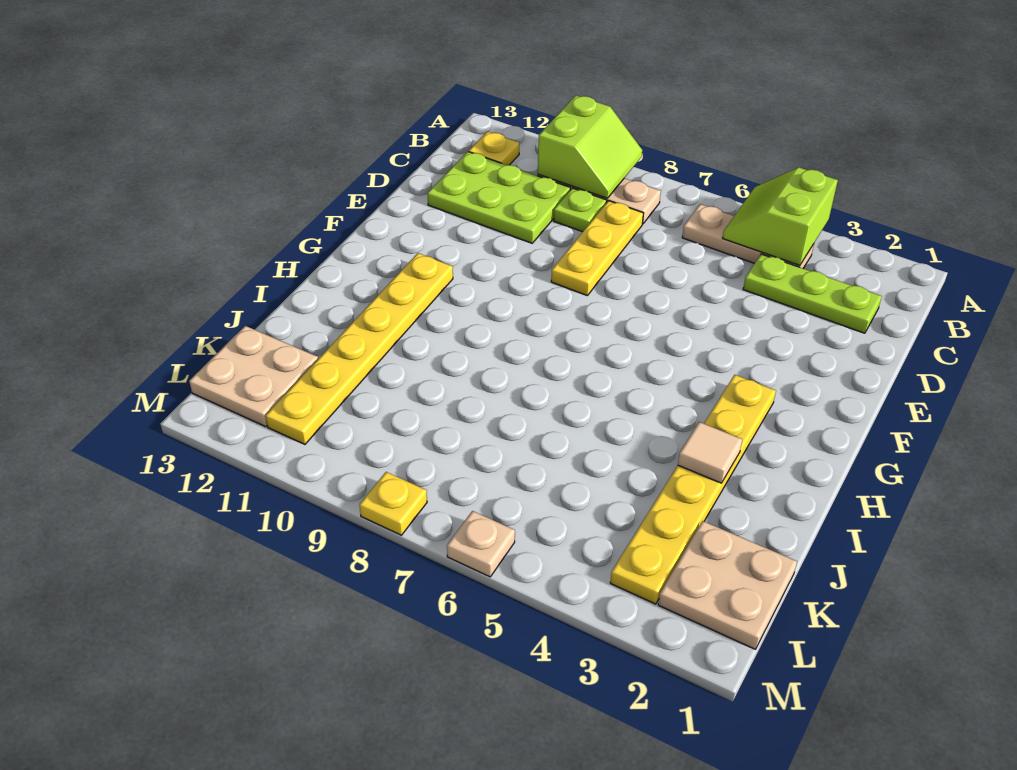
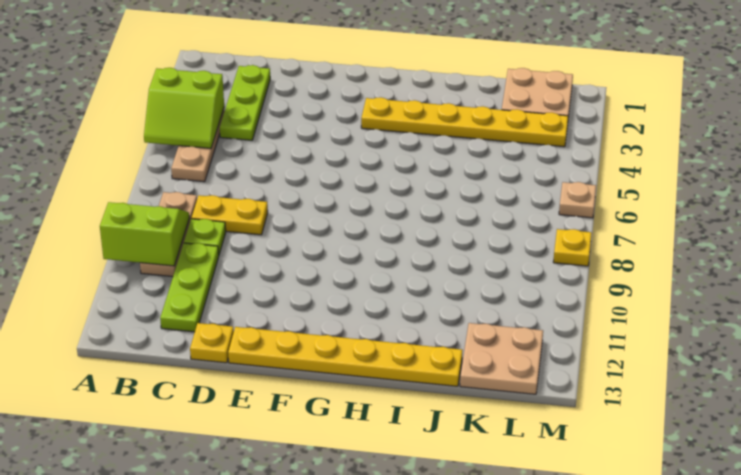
yellow plate B12 level 1 -> yellow plate D13 level 1
yellow plate C8:E8 level 1 -> yellow plate C8:D8 level 1
lime plate C10:D12 level 1 -> lime plate C10:C12 level 1
yellow plate G11:L11 level 1 -> yellow plate E13:J13 level 1
tan tile I3 level 2 -> none

